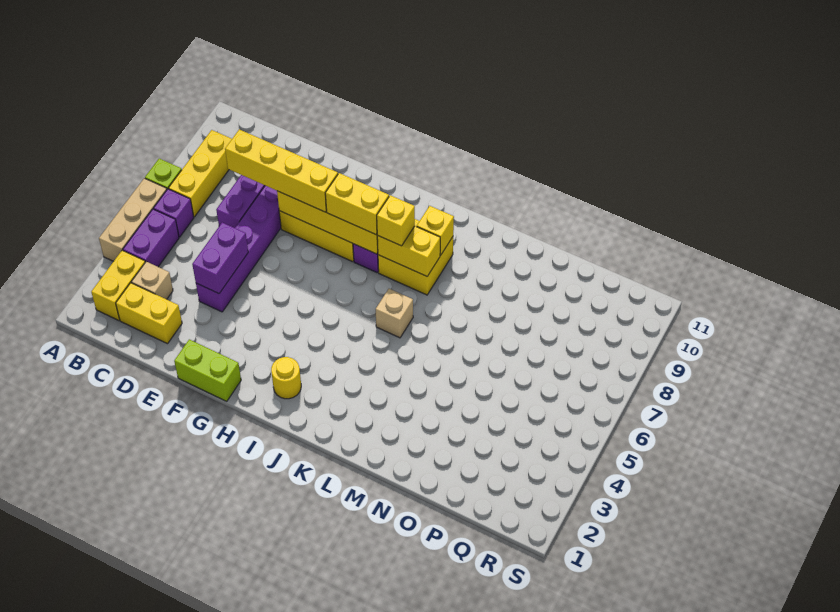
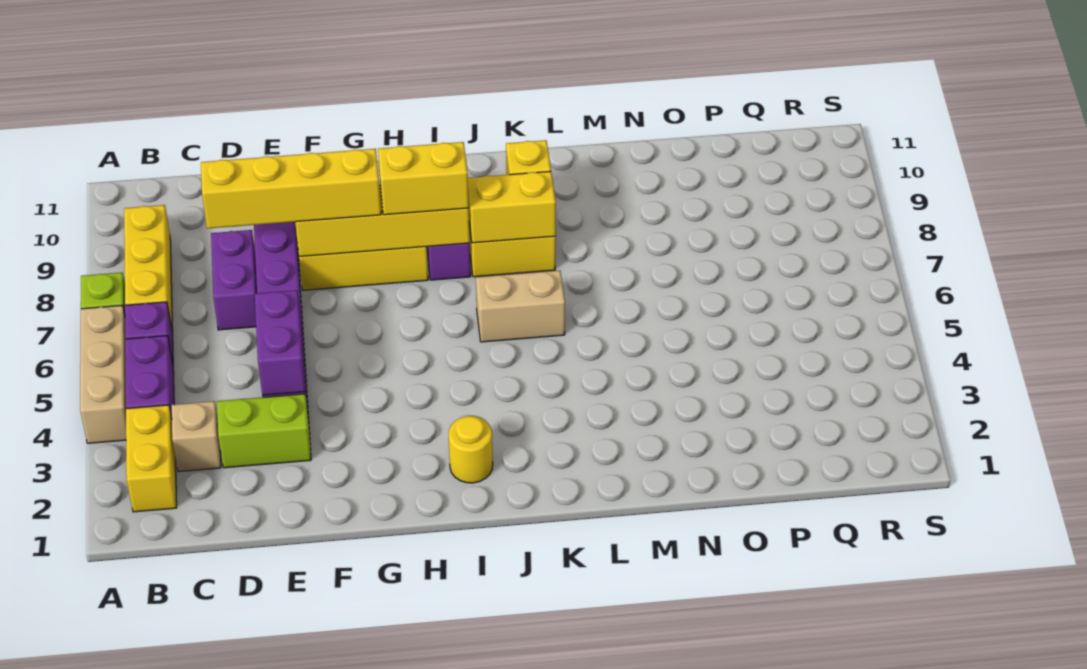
yellow brick C2:D2 level 1 -> none
lime brick F1:G1 level 1 -> lime brick D3:E3 level 1
yellow brick J8 level 3 -> none
tan brick K6 level 1 -> tan brick J6:K6 level 1

